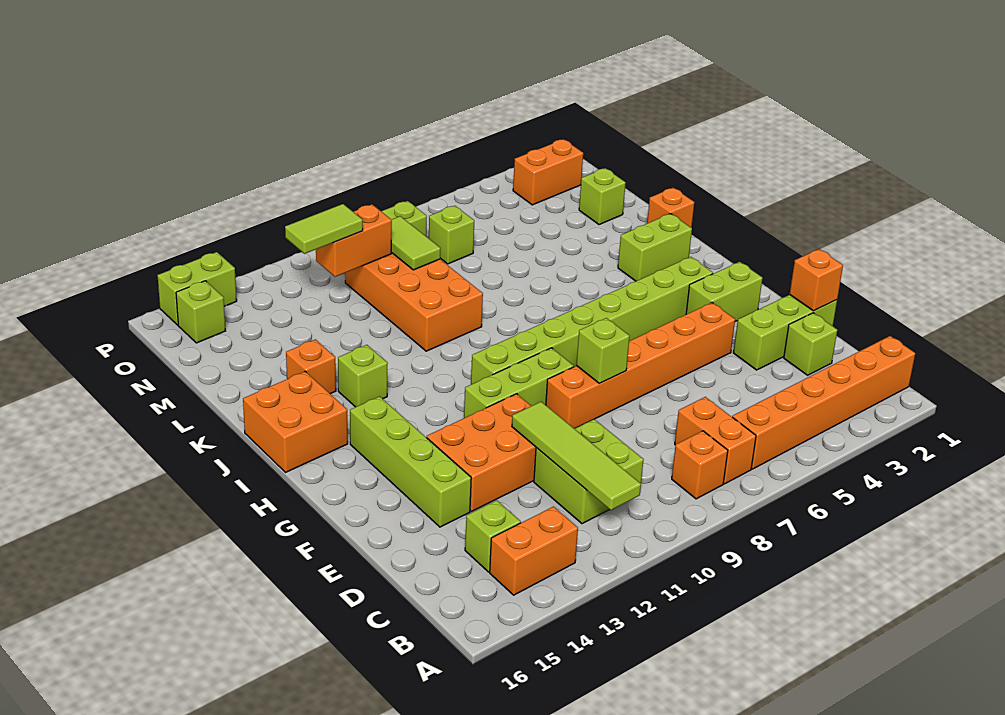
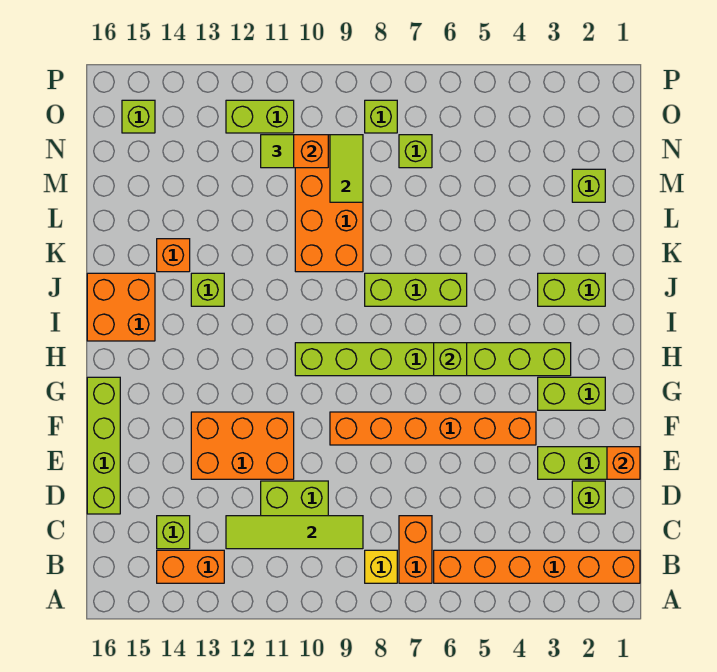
orange brick B8 level 1 -> yellow brick B8 level 1
lime tile B11:E11 level 2 -> lime tile C9:C12 level 2
lime brick E14:H14 level 1 -> lime brick D16:G16 level 1
lime brick F8 level 2 -> lime brick H6 level 2
lime brick G9:G11 level 1 -> lime brick J6:J8 level 1
orange brick K1 level 1 -> none
lime tile N11:N12 level 3 -> lime tile N11 level 3
orange brick O2:O3 level 1 -> none
lime brick P14:P15 level 1 -> lime brick O11:O12 level 1

